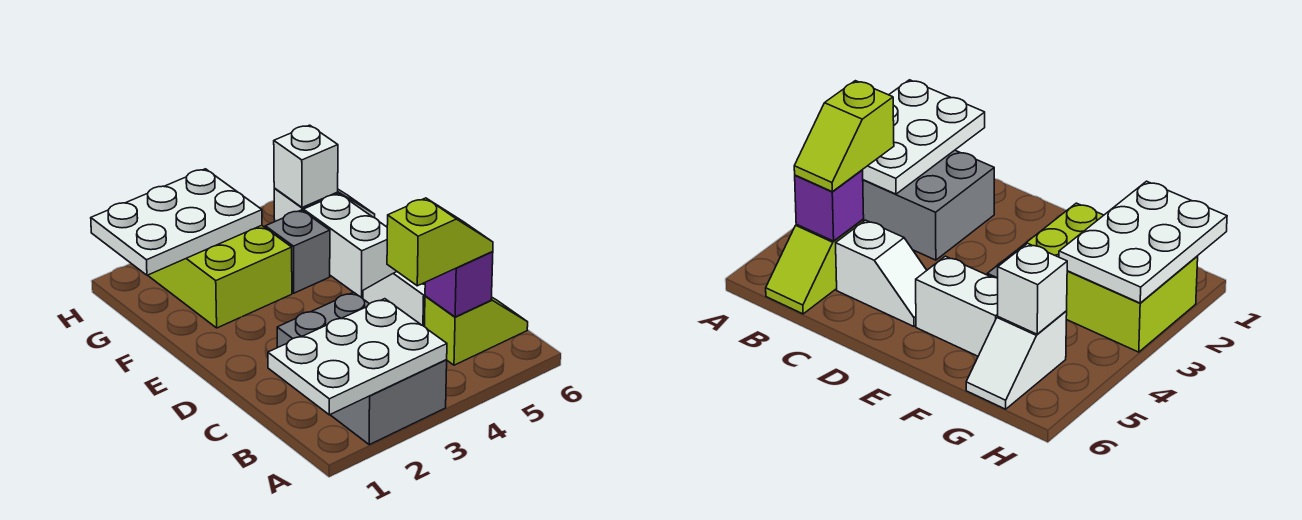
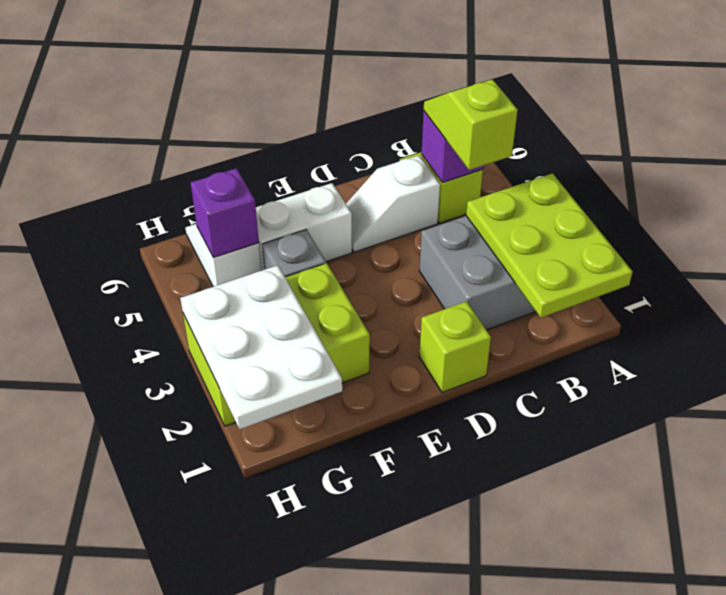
white plate A1:B3 level 2 -> lime plate A1:B3 level 2
none -> lime brick D1 level 1
white brick G5 level 2 -> purple brick G5 level 2

